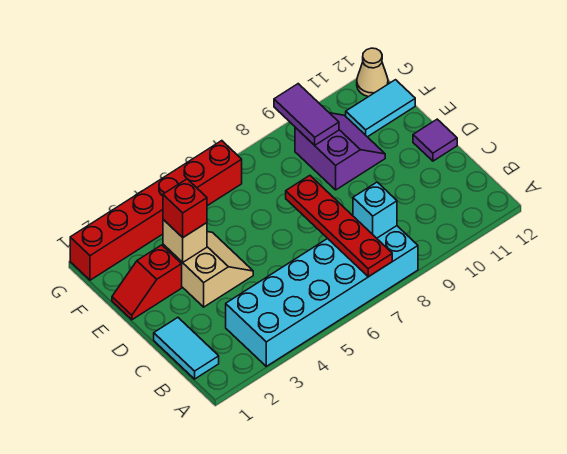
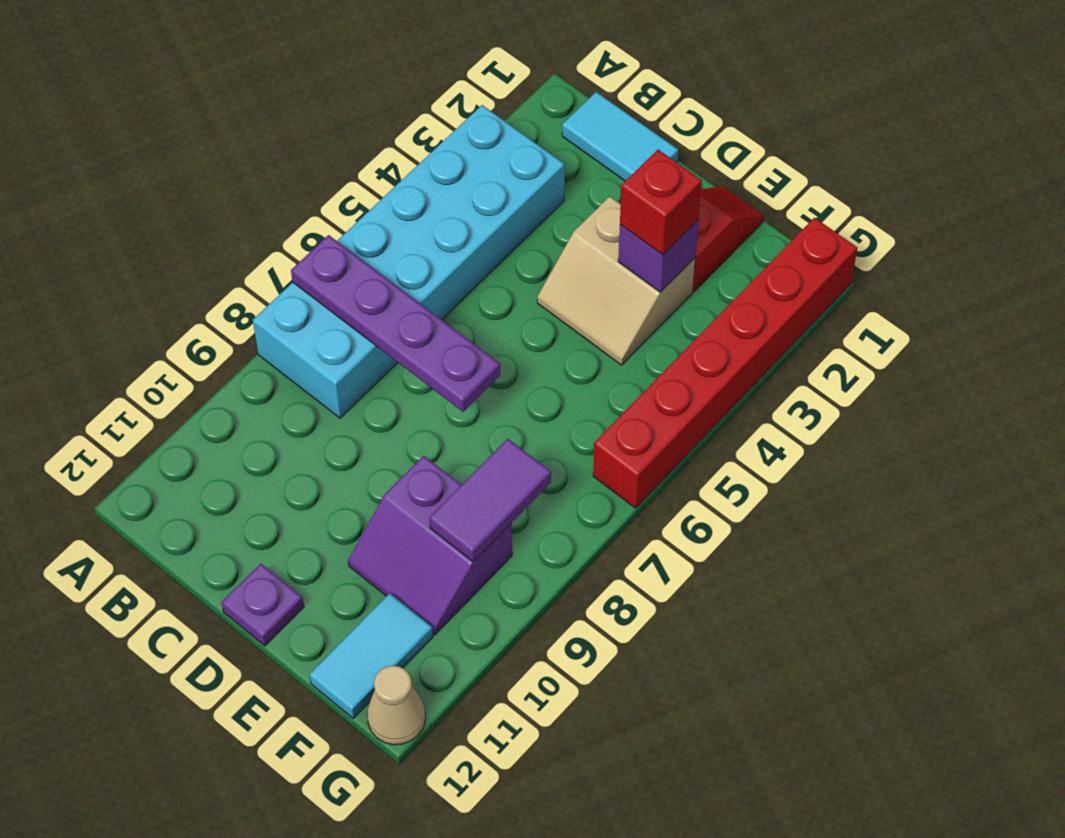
red plate A7:D7 level 2 -> purple plate A7:D7 level 2
cyan brick B8 level 2 -> none
purple tile D12 level 1 -> purple plate D12 level 1
tan brick E3 level 2 -> purple brick E3 level 2
purple tile F9:G9 level 2 -> purple tile F8:F9 level 2

